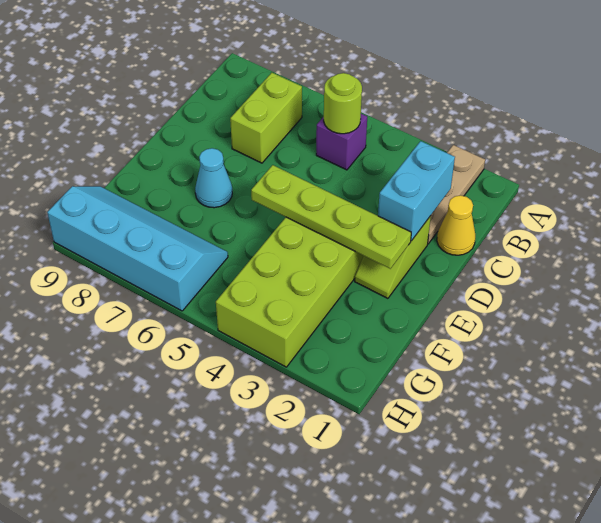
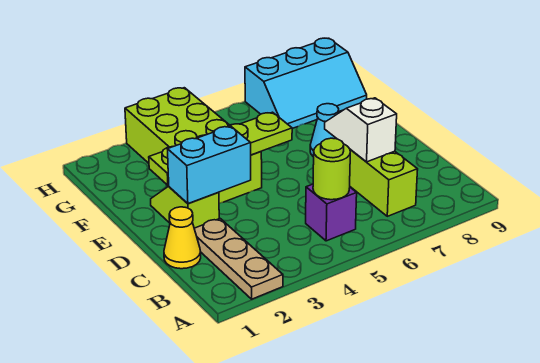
cyan brick C2:D2 level 2 -> cyan brick D2:D3 level 2
none -> white slope C7:D7 level 2 top C
cyan slope G6:H9 level 1 top H -> cyan slope G7:H9 level 1 top H

